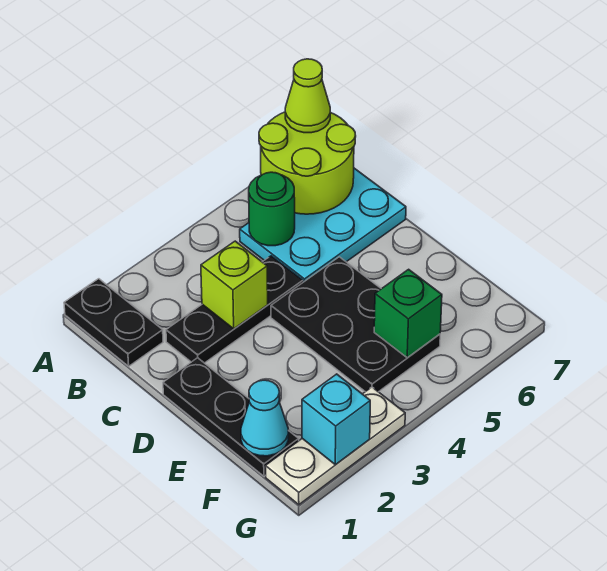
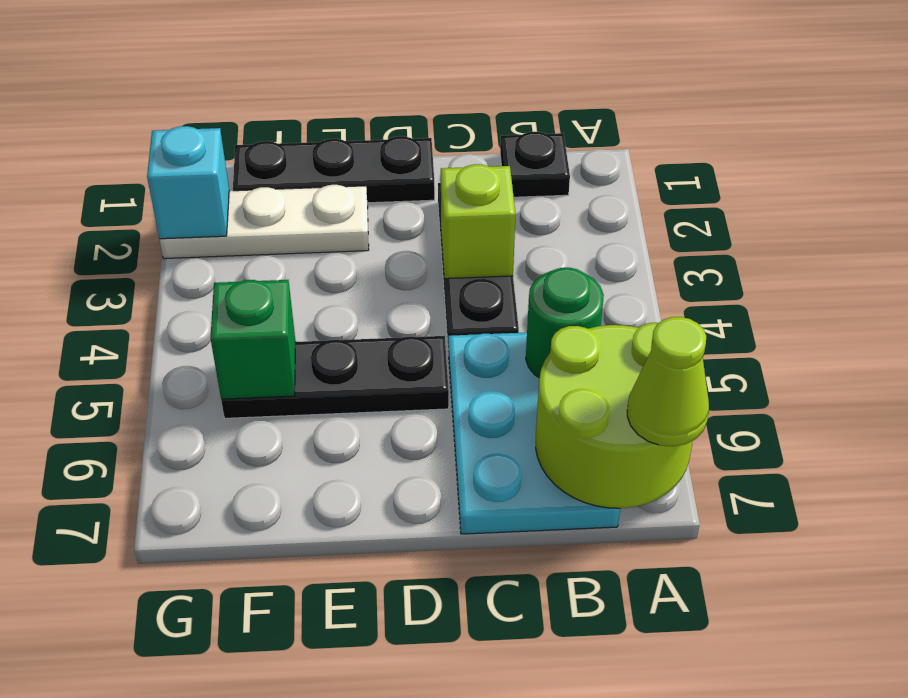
black plate A1:B1 level 1 -> black plate B1 level 1
black plate D4:F5 level 1 -> black plate D5:F5 level 1
cyan cone F1 level 2 -> none
white plate G1:G3 level 1 -> white plate E2:G2 level 1

